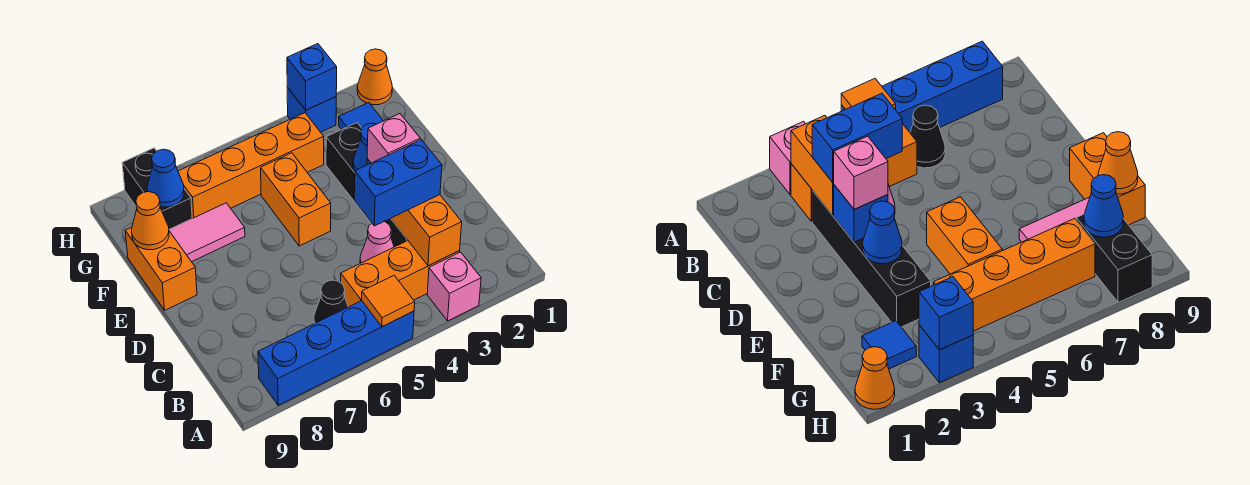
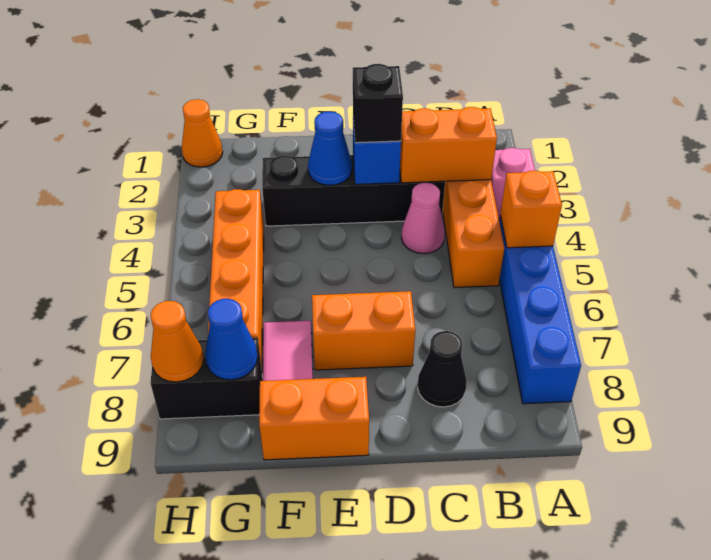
orange tile A5 level 2 -> orange brick A5 level 2
black cone B6 level 1 -> black cone C8 level 1
blue brick C3:C4 level 3 -> none
pink brick D3 level 3 -> black brick D3 level 3
orange brick E5:F5 level 1 -> orange brick D7:E7 level 1
orange cone F9 level 2 -> orange cone H8 level 2
blue tile G2 level 1 -> none
blue brick H3 level 1 -> none
blue brick H3 level 2 -> none

